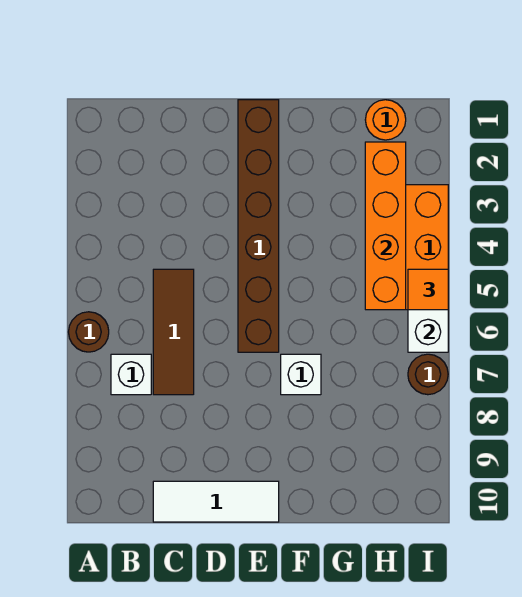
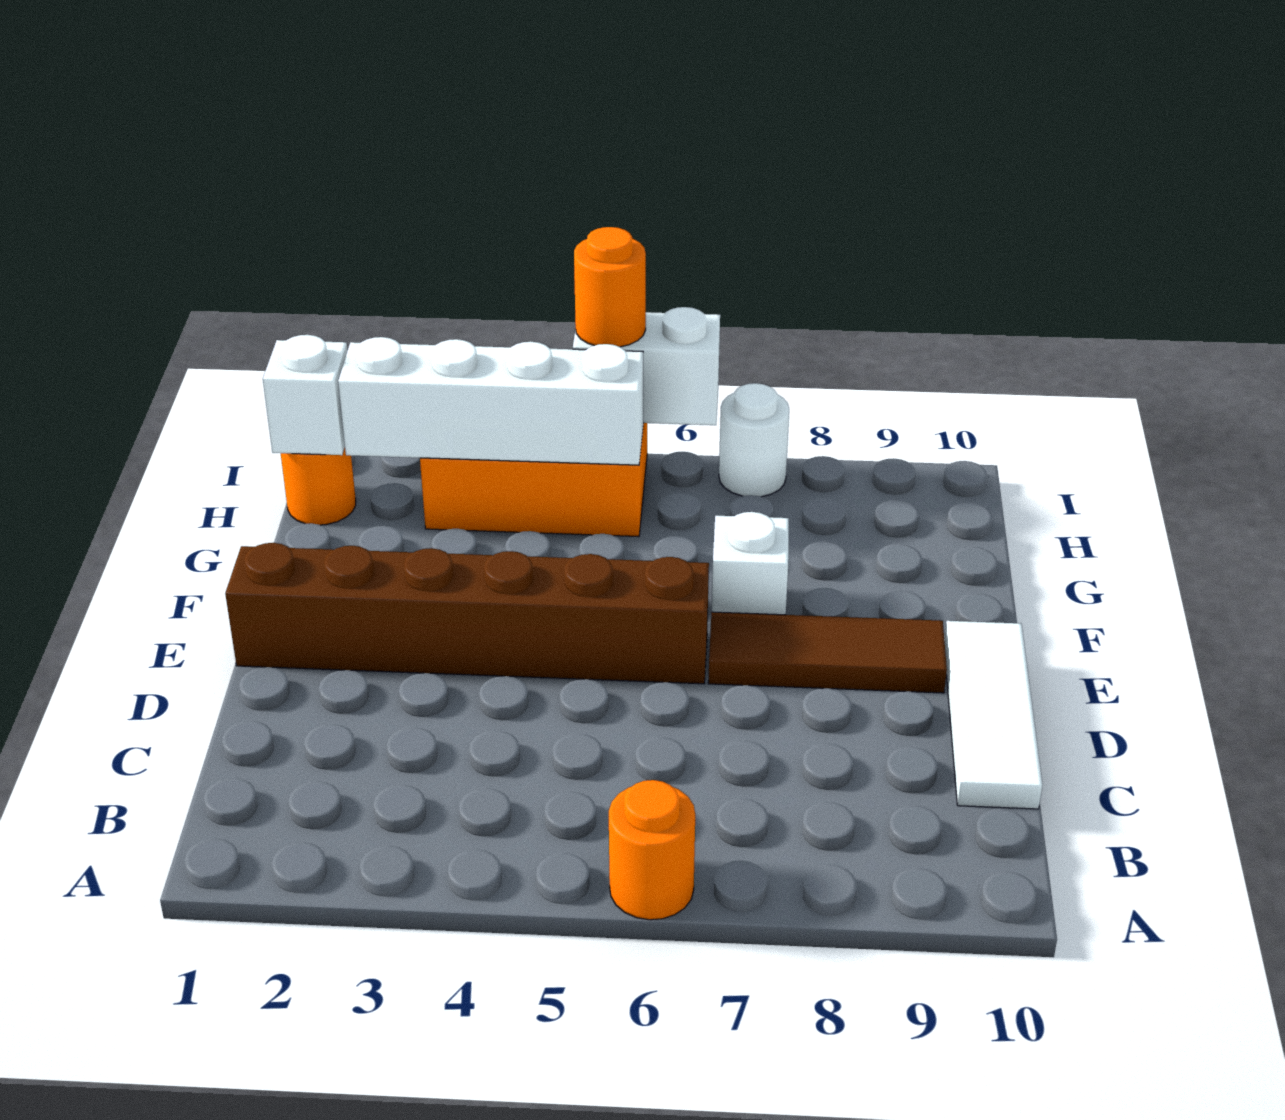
brown round brick A6 level 1 -> orange round brick A6 level 1
white brick B7 level 1 -> white brick H1 level 2
brown tile C5:C7 level 1 -> brown tile E7:E9 level 1
orange brick H2:H5 level 2 -> white brick H2:H5 level 2
orange tile I5 level 3 -> orange round brick I5 level 3
brown round brick I7 level 1 -> white round brick I7 level 1

